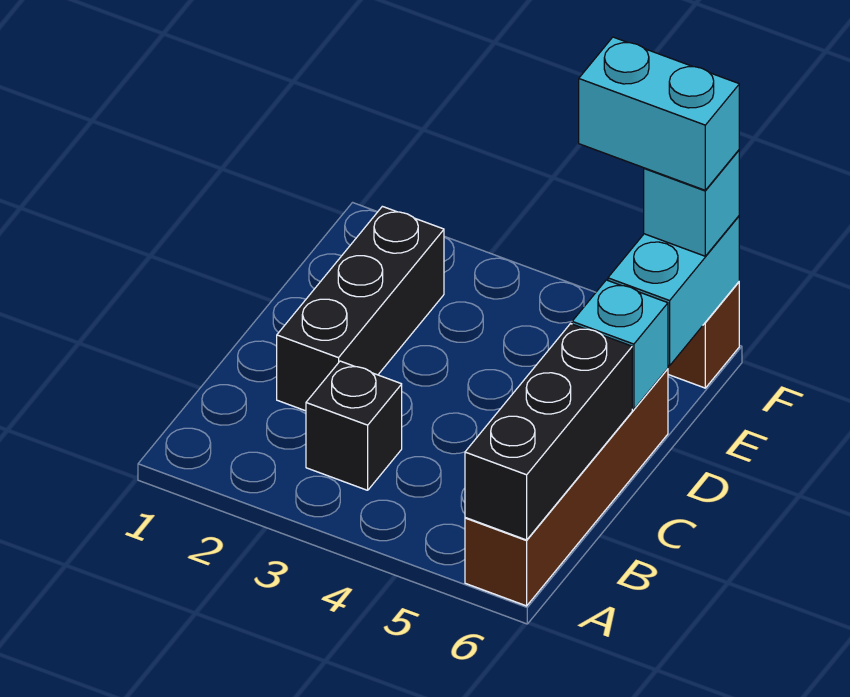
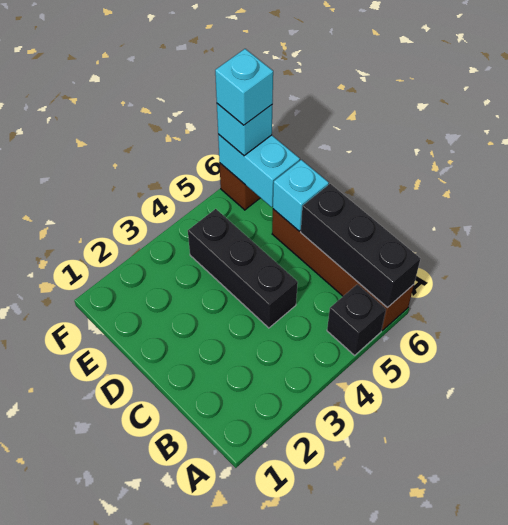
black brick B3 level 1 -> black brick A5 level 1
black brick C2:E2 level 1 -> black brick C4:E4 level 1
cyan brick F5:F6 level 4 -> cyan brick F6 level 4

